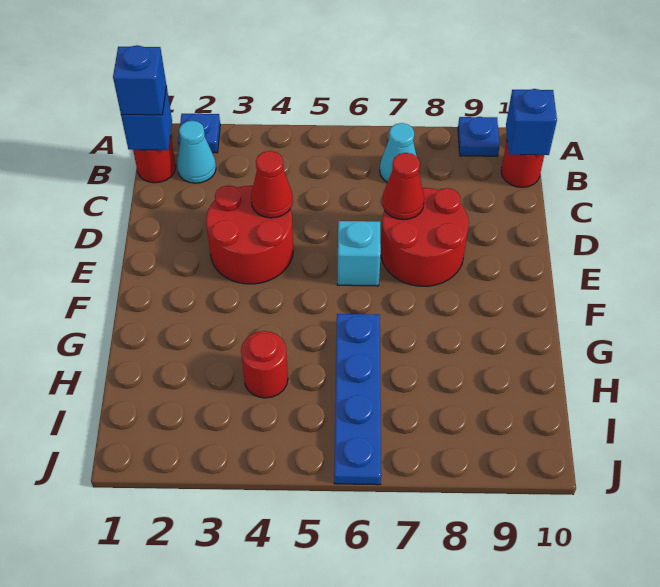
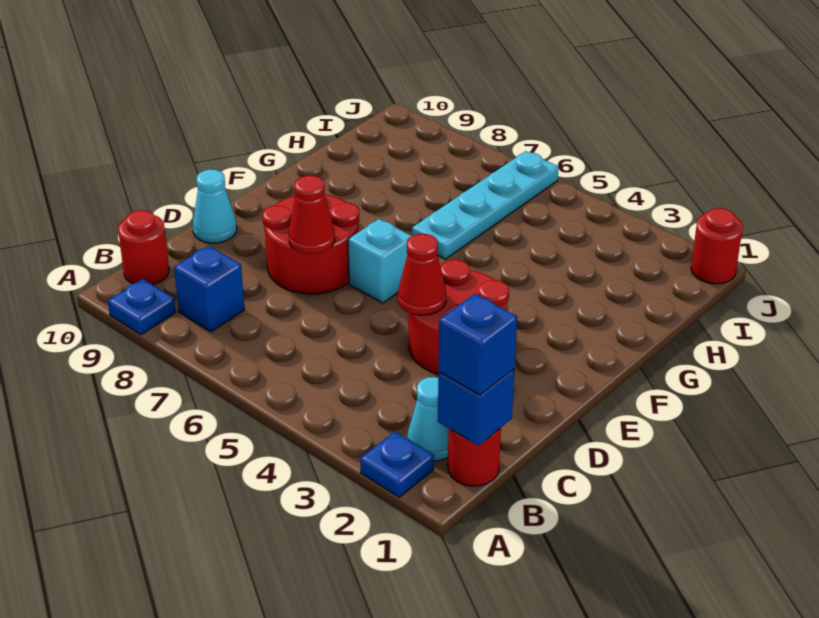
cyan cone B7 level 1 -> cyan cone D10 level 1
blue brick B10 level 2 -> blue brick B8 level 1
blue plate G6:J6 level 1 -> cyan plate G6:J6 level 1
red round brick H4 level 1 -> red round brick J1 level 1

